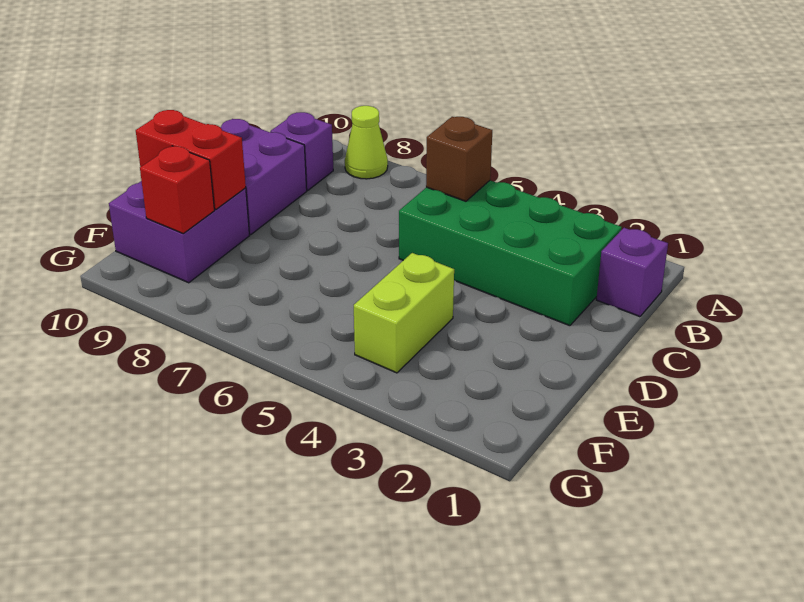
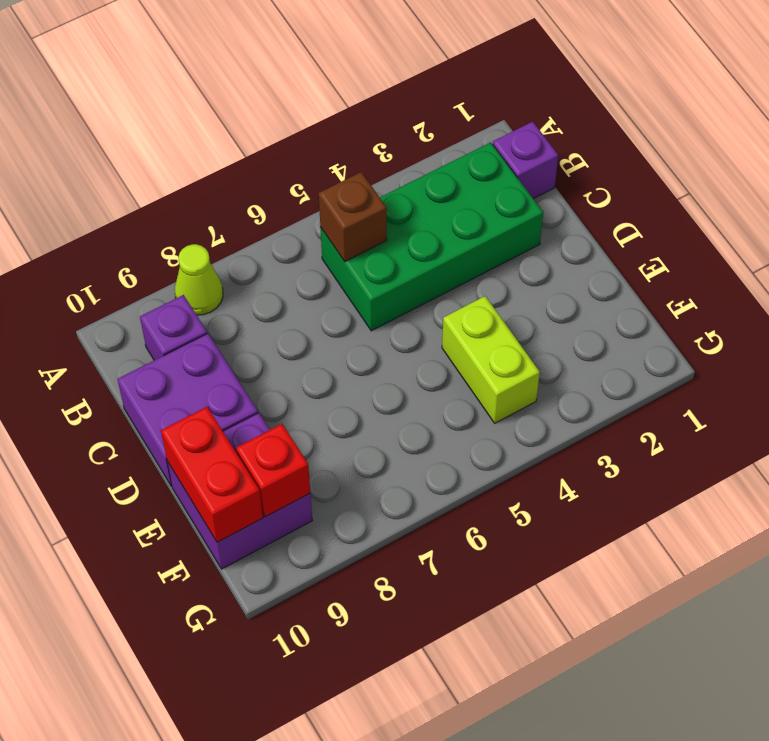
red brick E9:E10 level 2 -> red brick E10:F10 level 2

